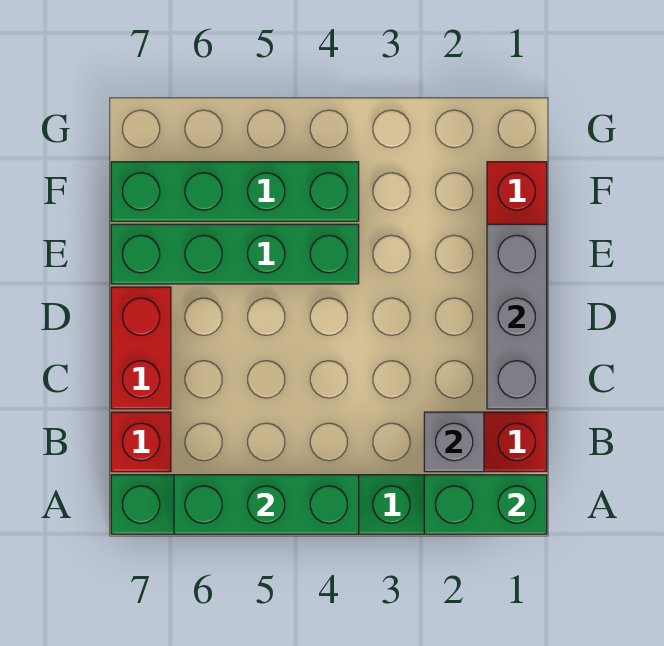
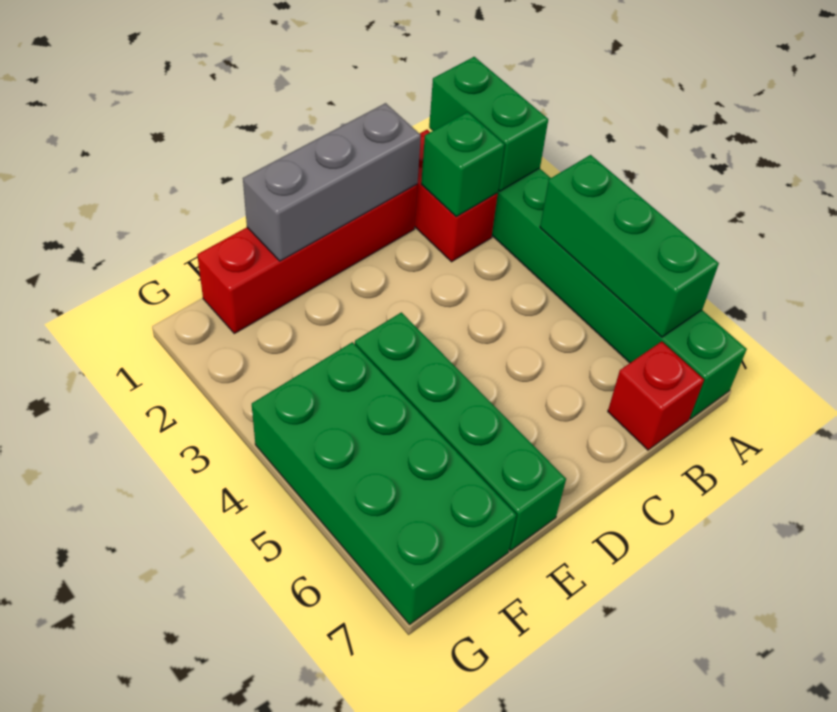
grey brick B2 level 2 -> green brick B2 level 2
red brick C7:D7 level 1 -> none
green brick F4:F7 level 1 -> green brick F4:G7 level 1

